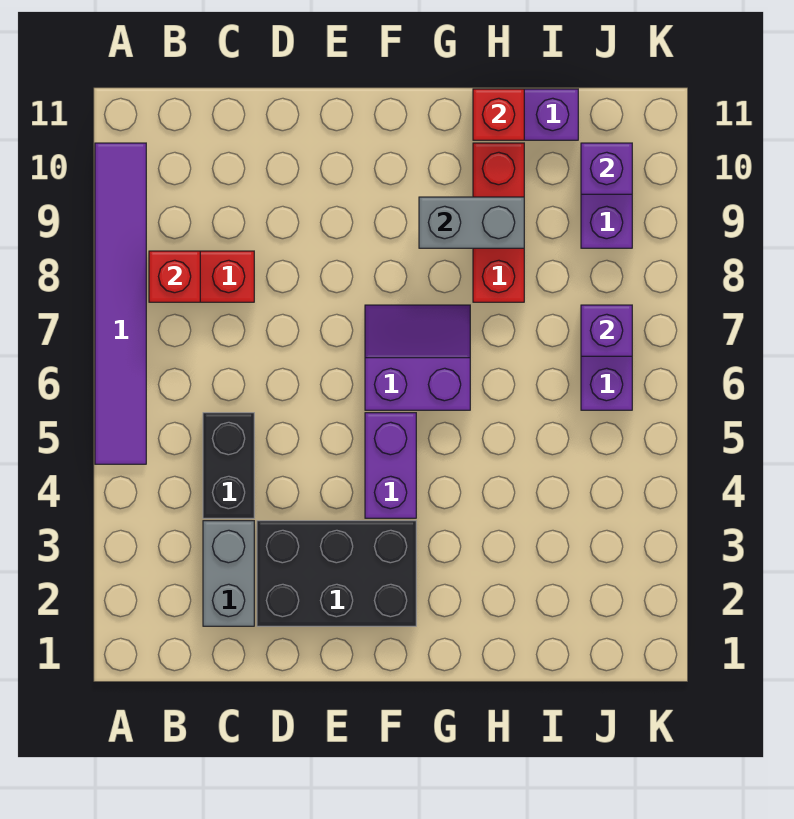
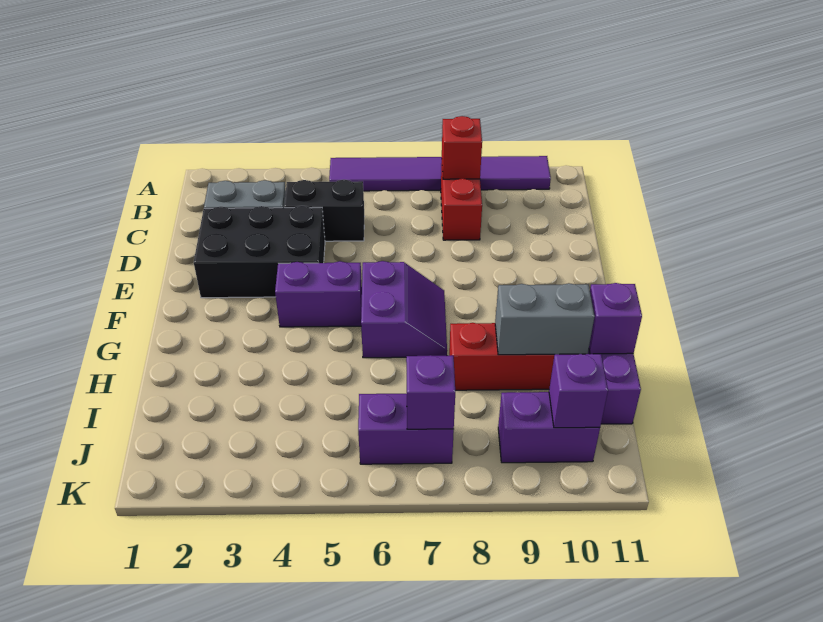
black brick D2:F3 level 1 -> black brick D2:E4 level 1
grey brick G9:H9 level 2 -> grey brick H9:H10 level 2
red brick H11 level 2 -> purple brick H11 level 2

